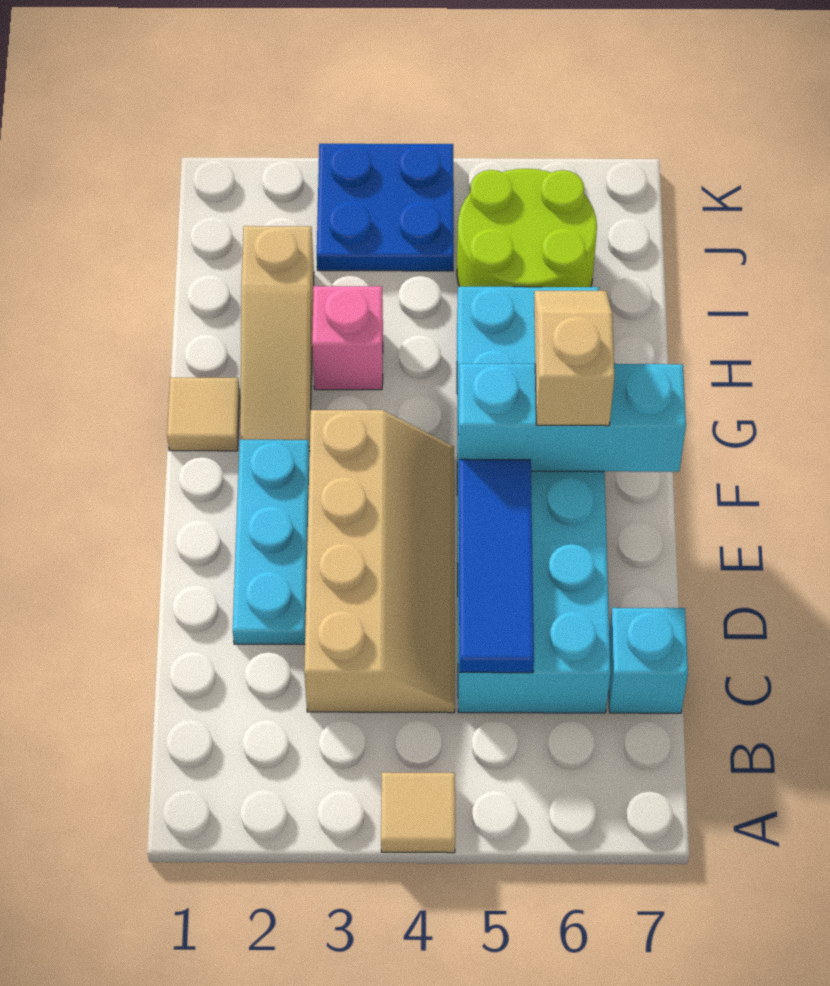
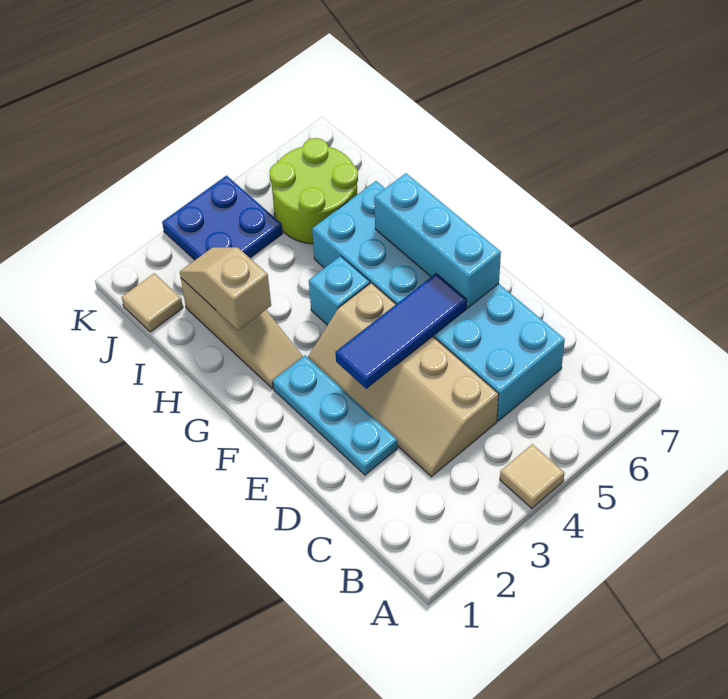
tan slope C3:F4 level 1 top 3 -> tan slope C3:F4 level 1 top 4
blue tile C5:E5 level 2 -> blue tile E3:E5 level 2
cyan brick C7 level 1 -> cyan brick G4 level 1
cyan brick F5:F7 level 2 -> cyan brick E6:G6 level 2
tan slope F6:G6 level 3 top F -> tan slope H2:I2 level 2 top H
tan tile G1 level 1 -> tan tile J1 level 1
pink brick H3 level 1 -> none

